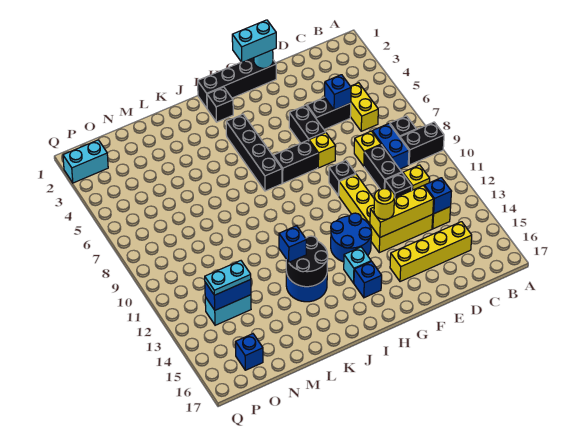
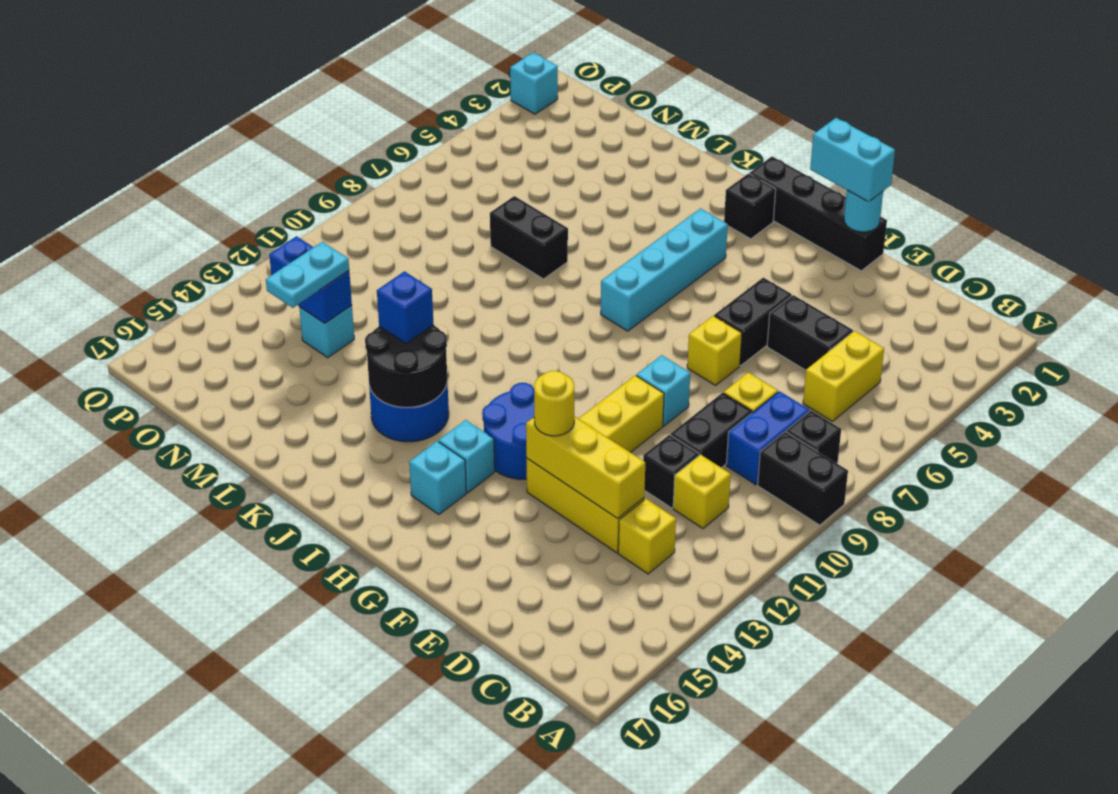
blue brick C13 level 2 -> none
yellow brick C15:F15 level 1 -> none
blue brick D5 level 2 -> none
black brick F9 level 1 -> cyan brick F9 level 1
black brick G7:H7 level 1 -> black brick L7:M7 level 1
blue brick H15 level 1 -> cyan brick H15 level 1
black brick I4:I7 level 1 -> cyan brick I4:I7 level 1
cyan brick N13:O13 level 1 -> cyan brick N13 level 1
cyan plate N13:O13 level 3 -> cyan plate N13:N14 level 3
blue brick O16 level 1 -> none
cyan brick P2:Q2 level 1 -> cyan brick Q2 level 1

